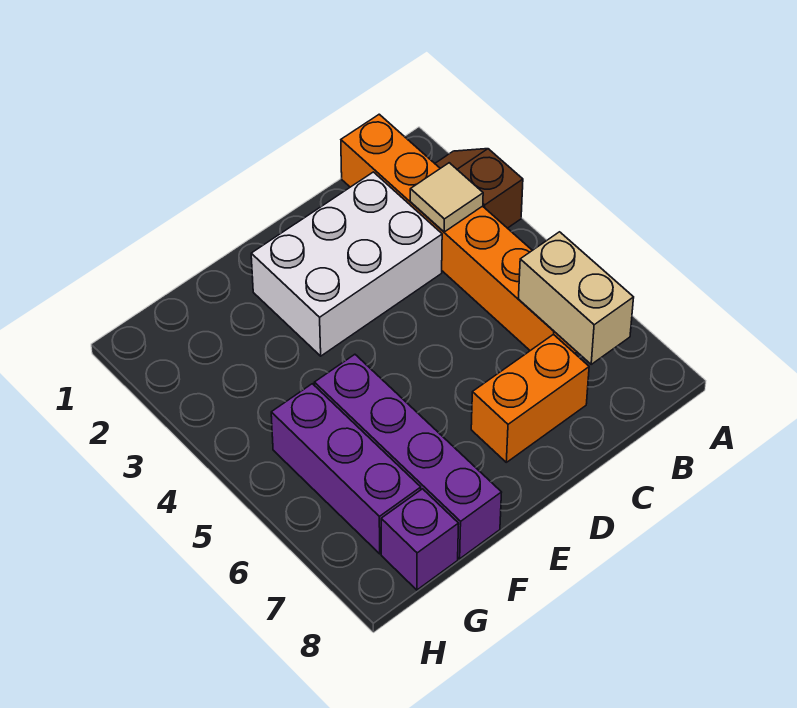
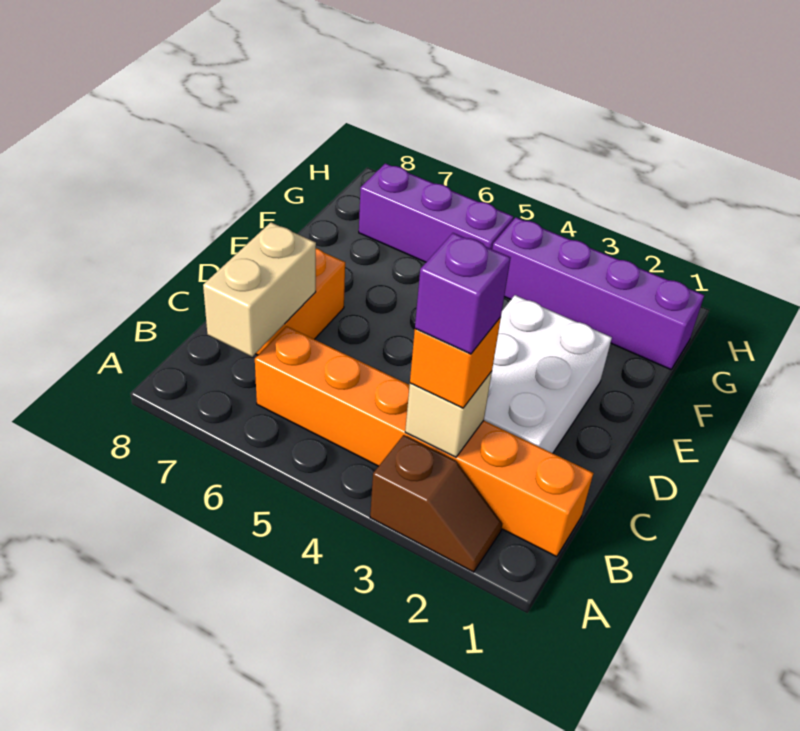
tan tile B3 level 2 -> tan brick B3 level 2
none -> orange brick B3 level 3
tan brick B6:B7 level 2 -> tan brick B7:C7 level 2
purple brick F5:F8 level 1 -> purple brick G1:G4 level 1
purple brick G8 level 1 -> purple brick B3 level 4

